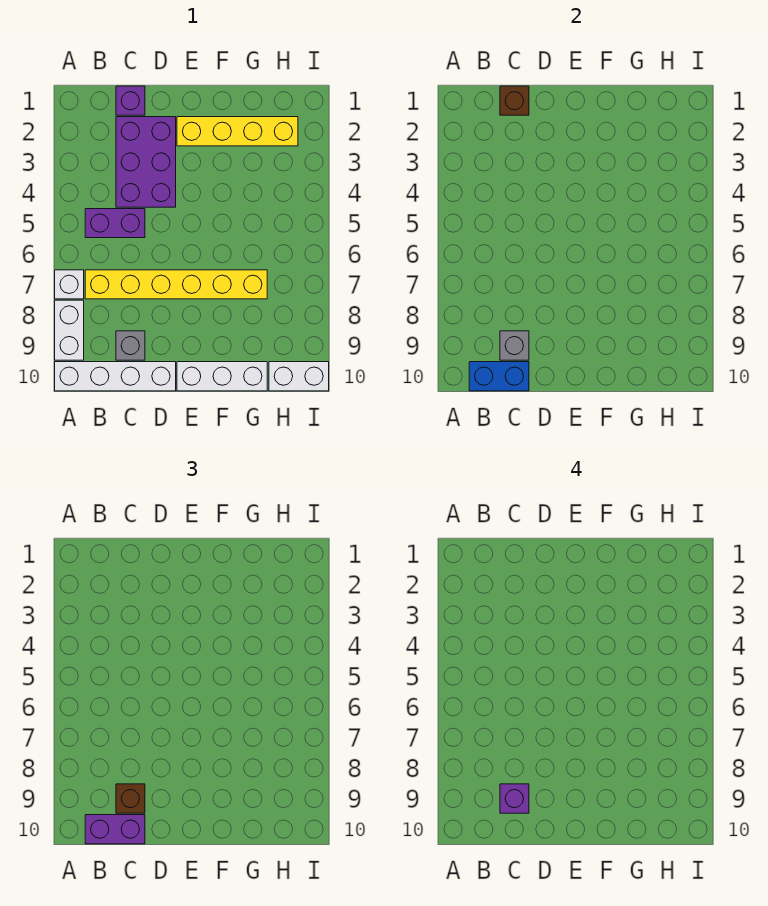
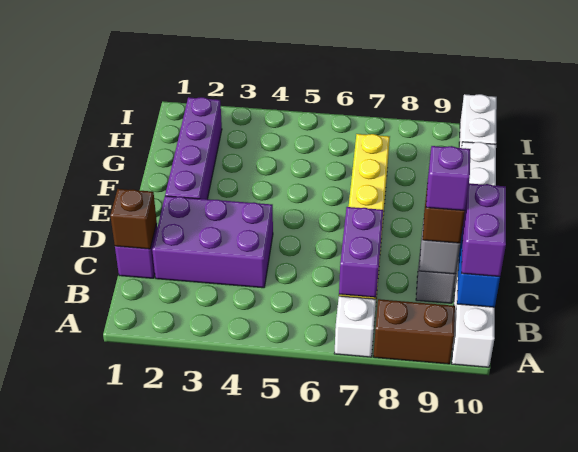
white brick A8:A9 level 1 -> brown brick A8:A9 level 1
purple brick B5:C5 level 1 -> purple brick B7:C7 level 2
yellow brick E2:H2 level 1 -> purple brick E2:H2 level 1

